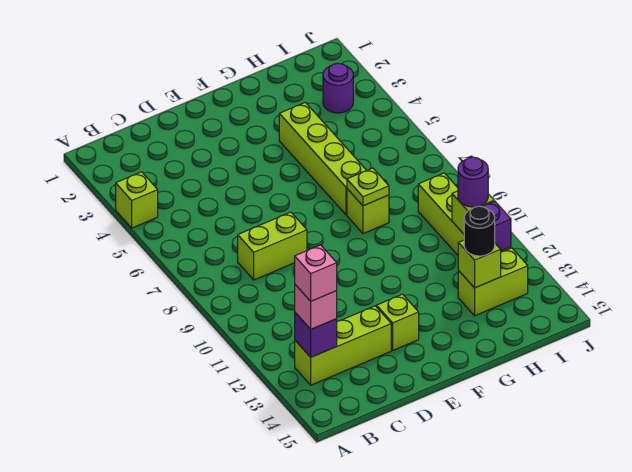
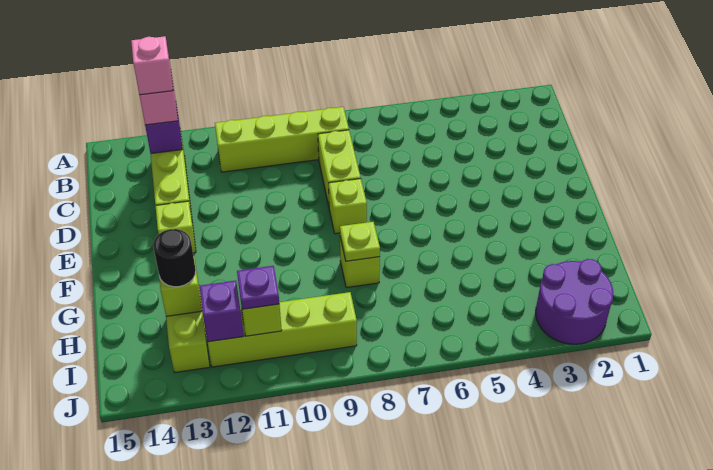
lime brick A4 level 1 -> lime brick E8 level 1
lime brick G4:G7 level 1 -> lime brick B8:B11 level 1
purple round brick I3 level 1 -> purple round brick I2:J3 level 1
purple round brick I11 level 3 -> purple plate I11 level 3

